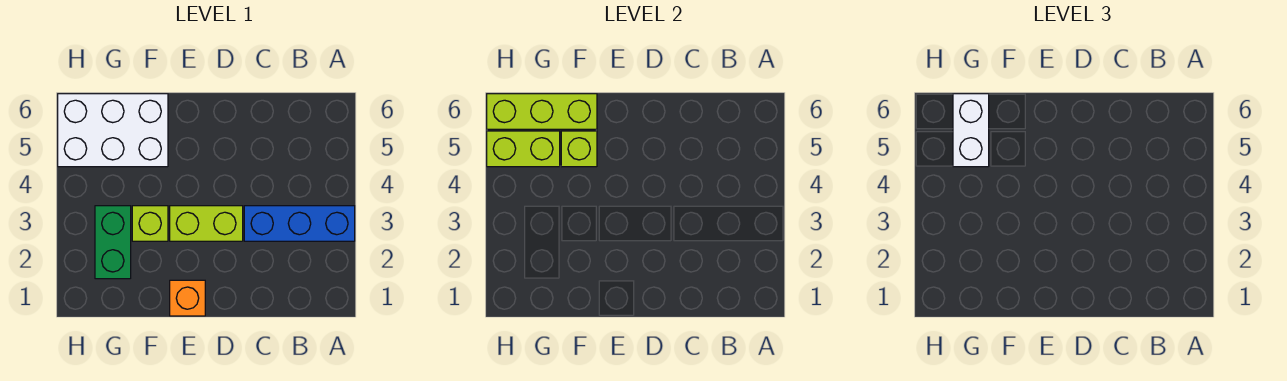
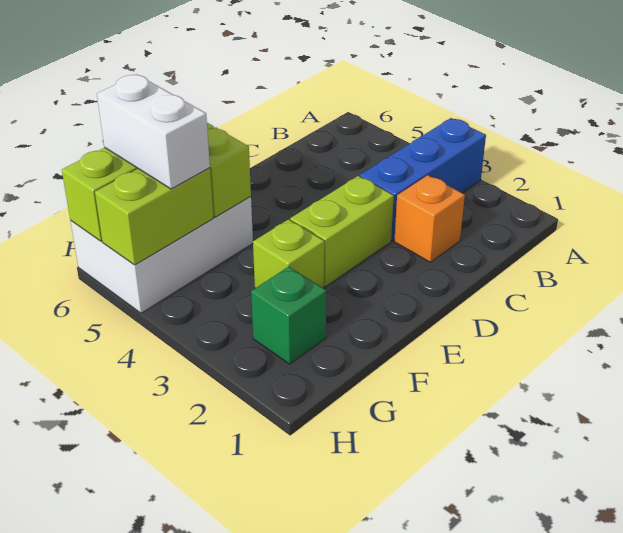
orange brick E1 level 1 -> orange brick C2 level 1
green brick G2:G3 level 1 -> green brick G2 level 1

